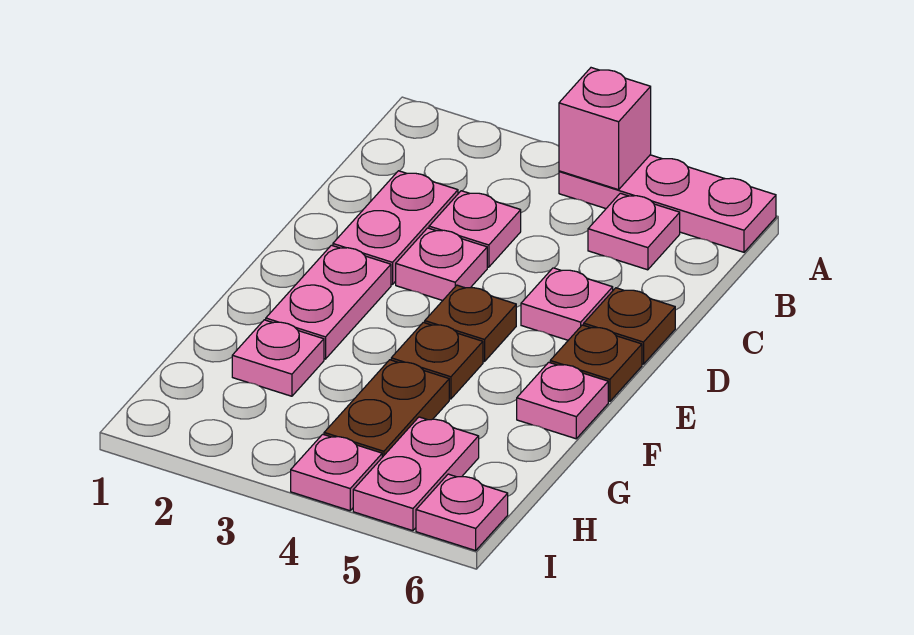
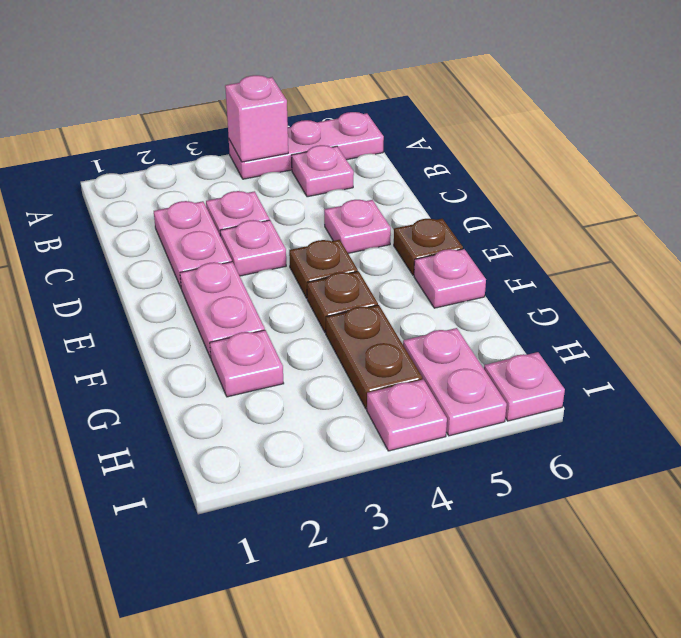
brown plate D6 level 1 -> none

